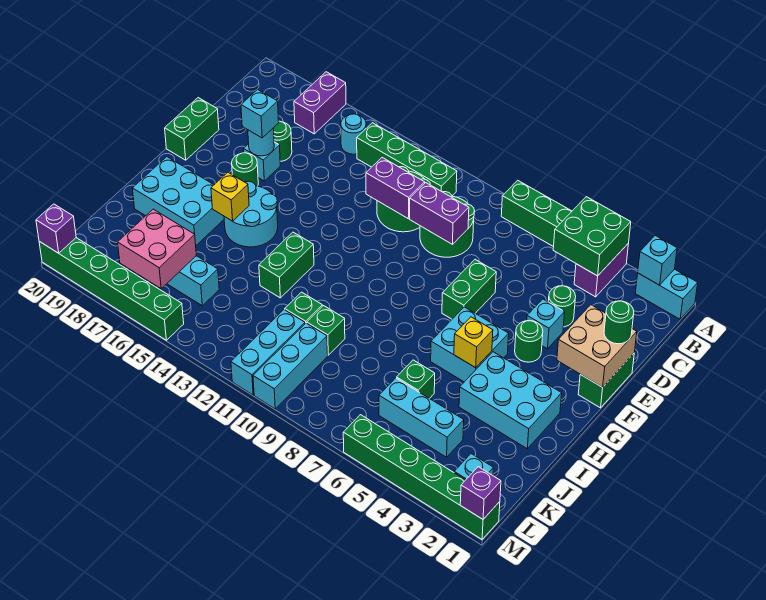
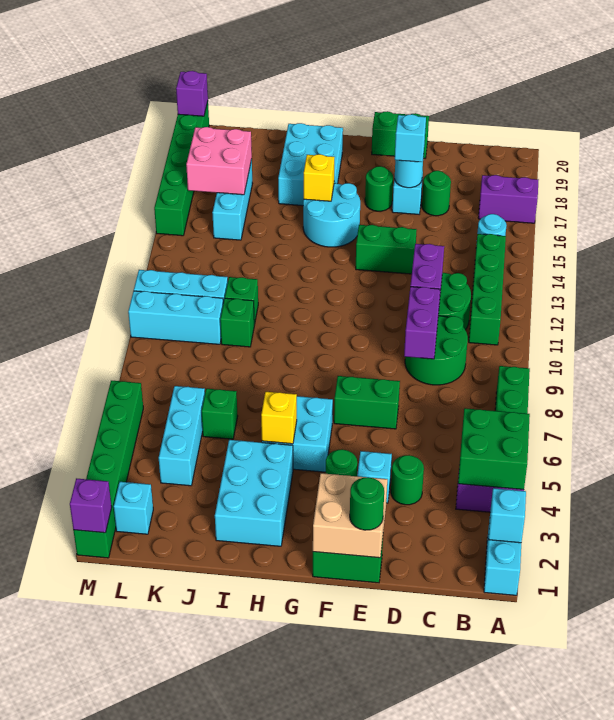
green brick H13:I13 level 1 -> green brick E14:F14 level 1

